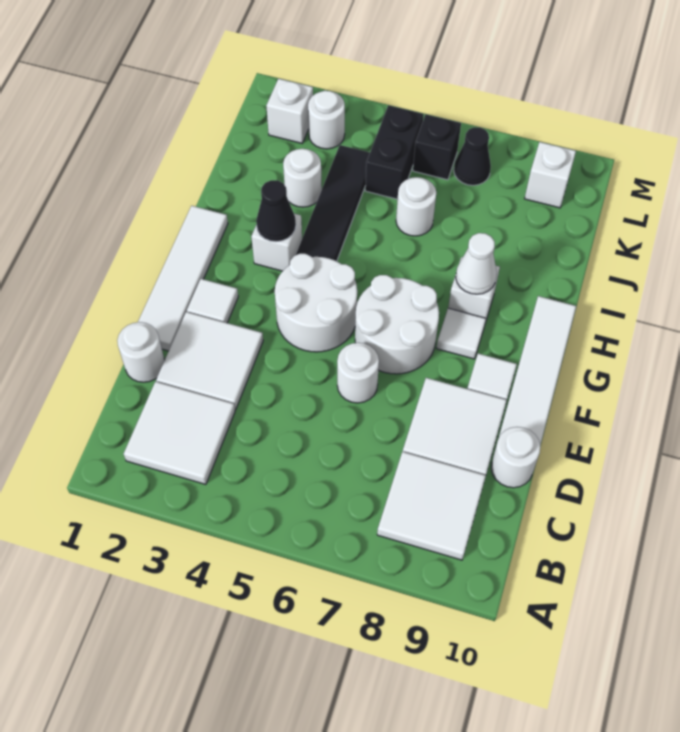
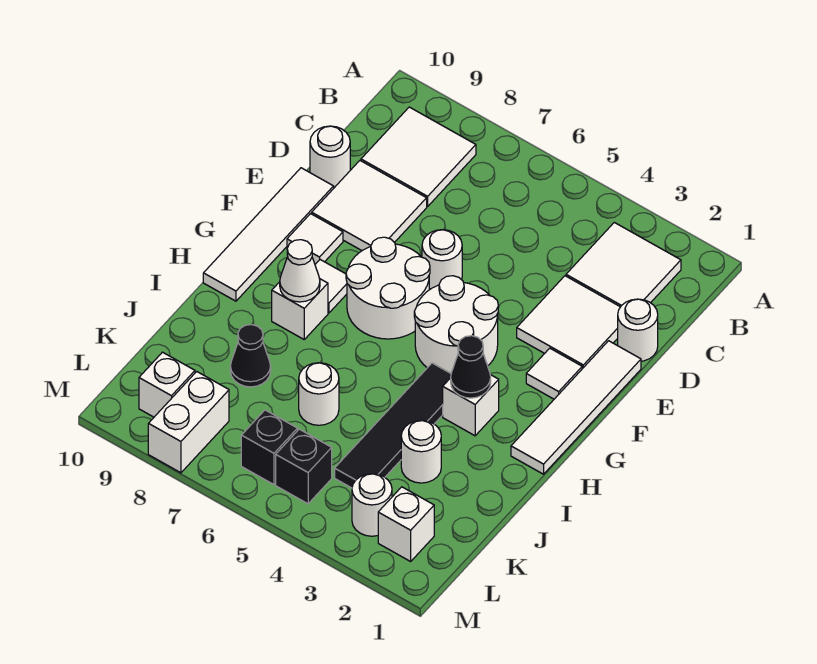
black brick K5:L5 level 1 -> black brick L5 level 1
black cone L7 level 1 -> black cone J8 level 1
none -> white brick L8:M8 level 1

